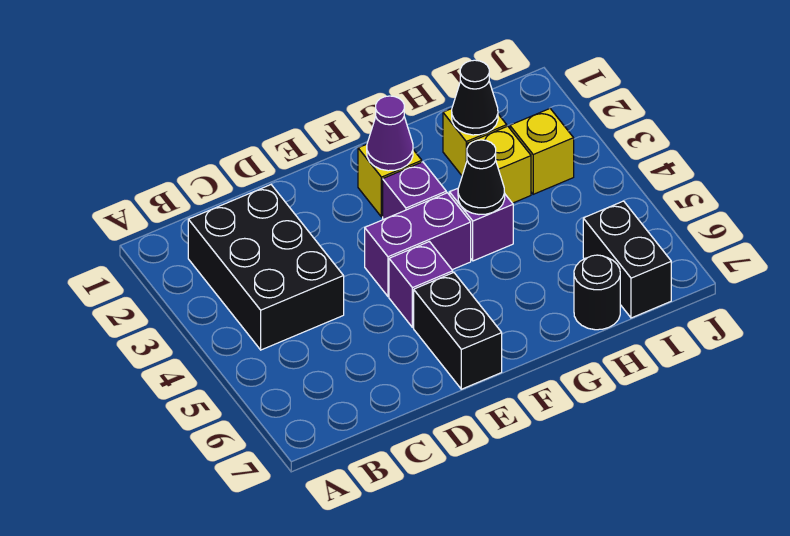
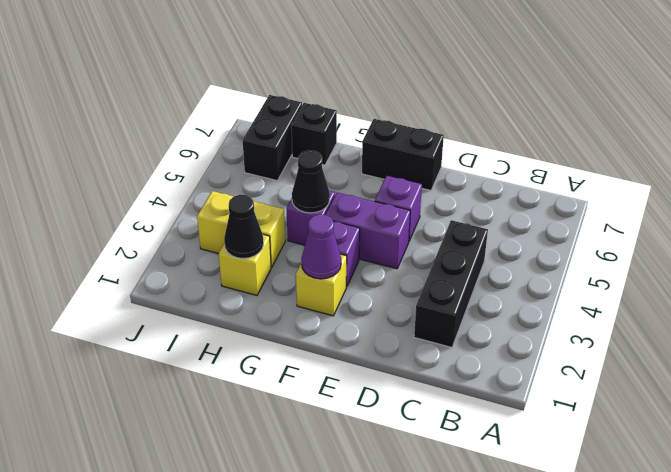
black brick B2:C4 level 1 -> black brick C2:C4 level 1
black brick E6:E7 level 1 -> black brick E7:F7 level 1
black round brick H7 level 1 -> black brick H7 level 1

